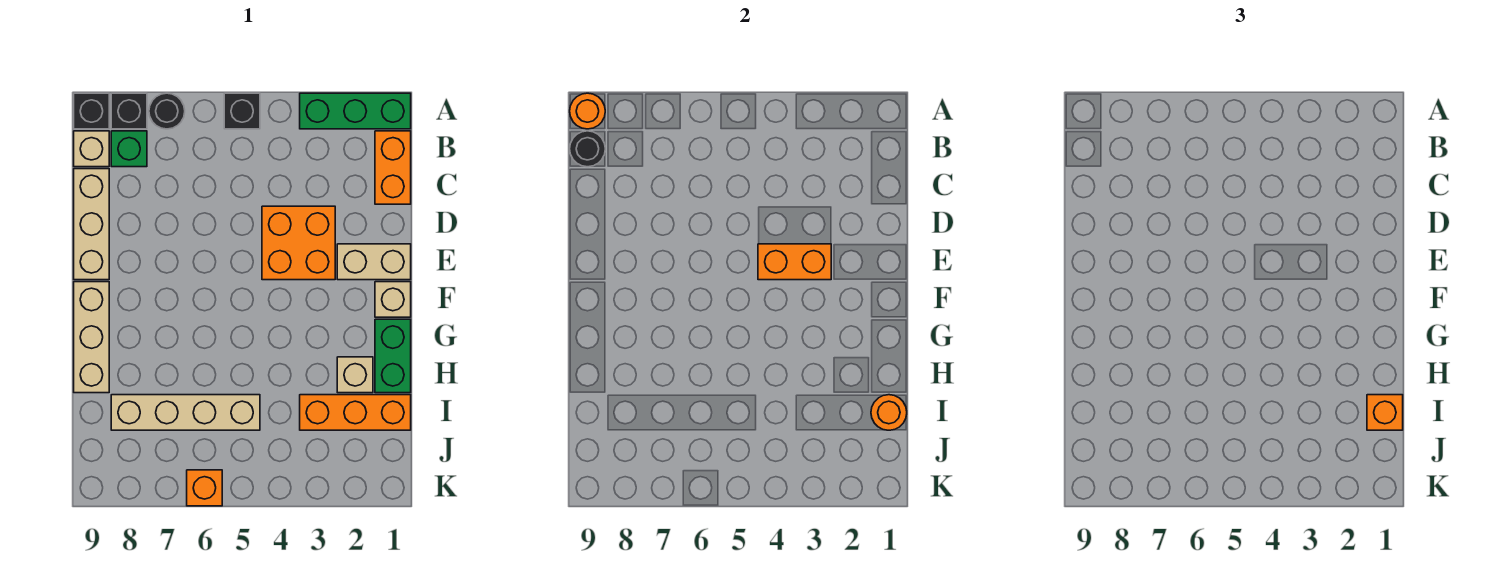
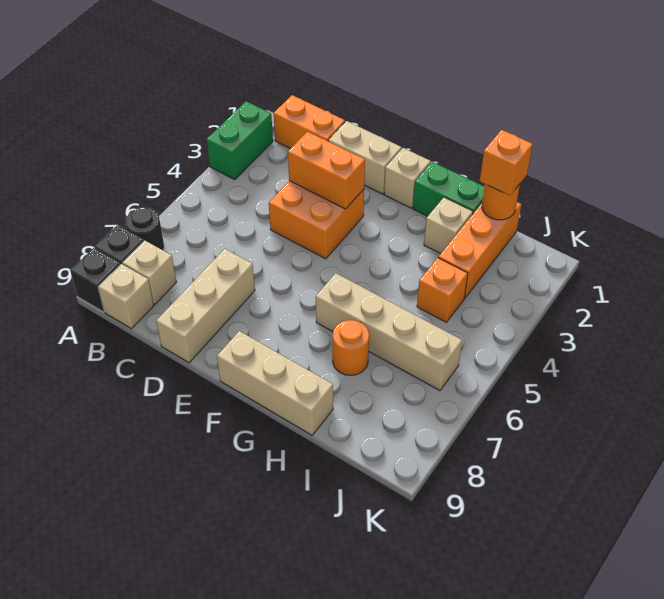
green brick A1:A3 level 1 -> green brick A2:A3 level 1
black brick A5 level 1 -> none
orange round brick A9 level 2 -> orange round brick H7 level 1
green brick B8 level 1 -> tan brick B8 level 1
black round brick B9 level 2 -> none
tan brick C9:E9 level 1 -> tan brick D7:D9 level 1
tan brick E1:E2 level 1 -> tan brick D1:E1 level 1
orange brick E3:E4 level 2 -> orange brick D3:E3 level 2
tan brick I5:I8 level 1 -> tan brick G6:J6 level 1
orange brick K6 level 1 -> orange brick I4 level 1

